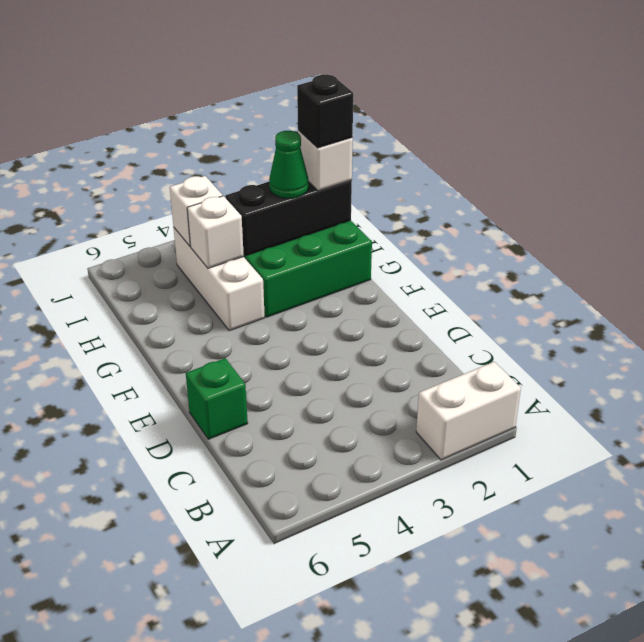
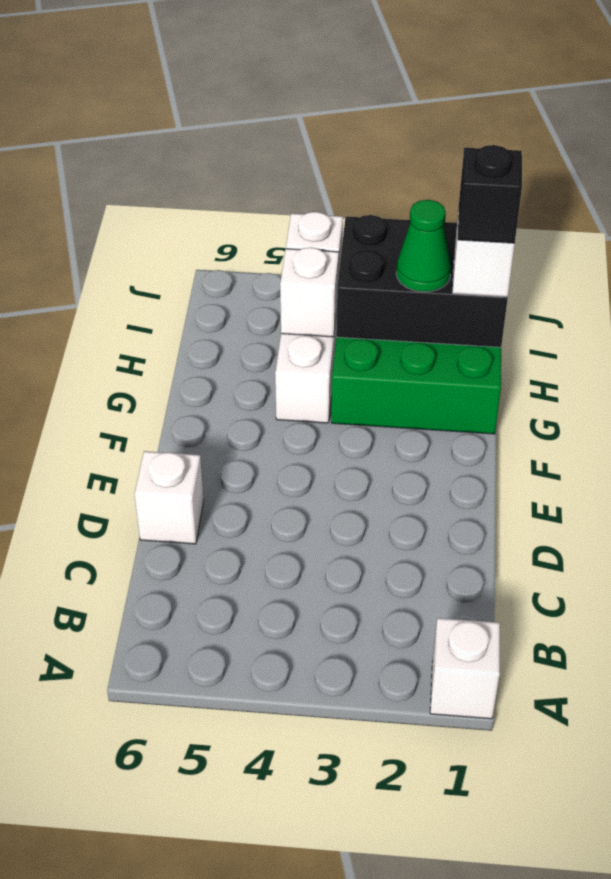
white brick A1:A2 level 1 -> white brick A1 level 1
green brick D6 level 1 -> white brick D6 level 1
black brick H1:H3 level 2 -> black brick H1:I3 level 2

